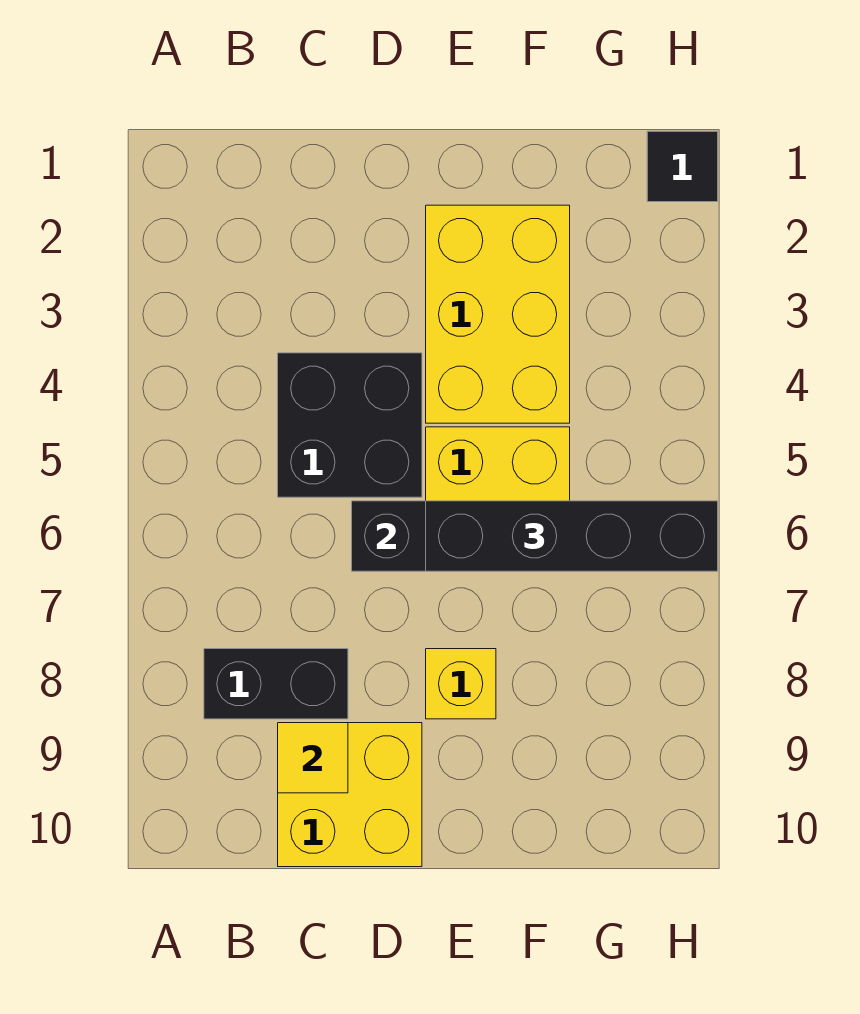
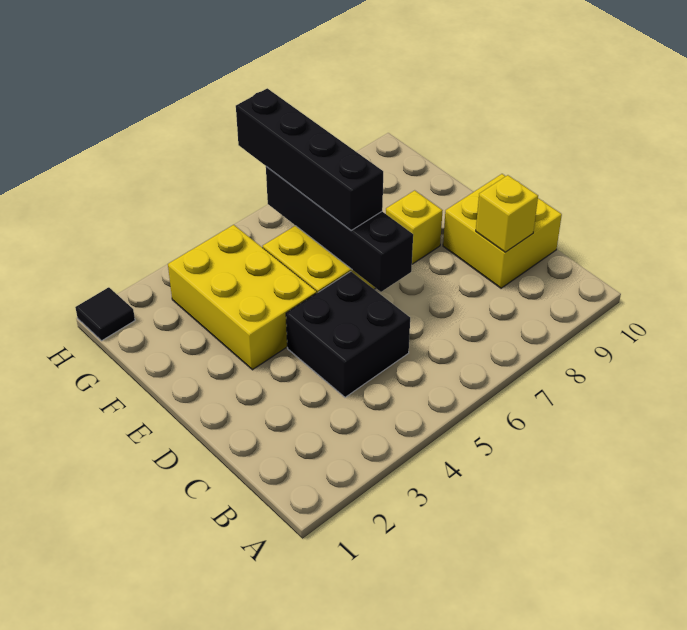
black brick B8:C8 level 1 -> none
yellow tile C9 level 2 -> yellow brick C9 level 2
yellow brick E2:F4 level 1 -> yellow brick E3:G4 level 1

